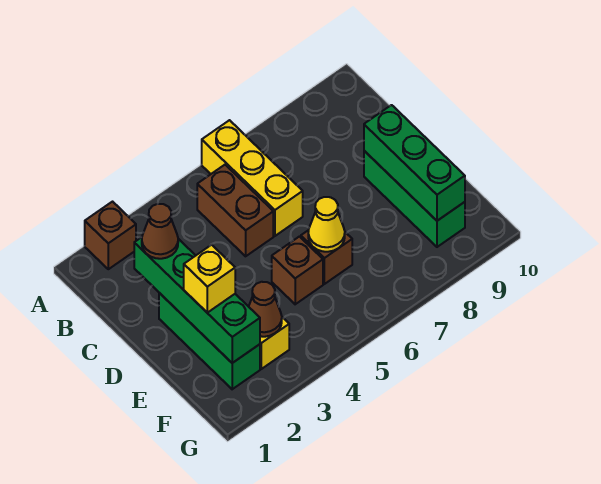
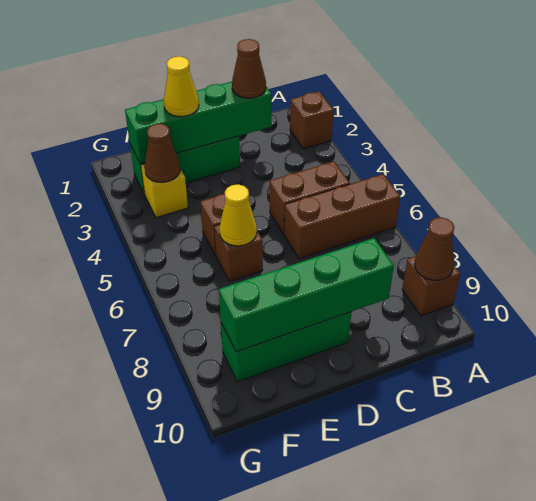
yellow brick A6:C6 level 1 -> brown brick A6:C6 level 1
none -> brown brick A9 level 1
none -> brown cone A9 level 2
green brick D9:F9 level 2 -> green brick C9:F9 level 2
yellow brick E2 level 3 -> yellow cone E2 level 3

